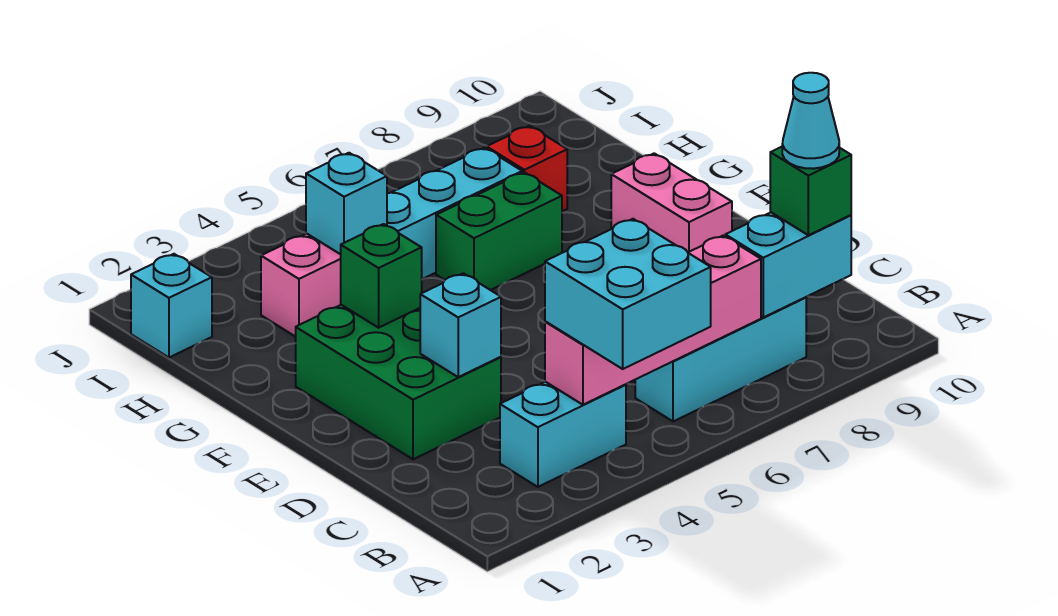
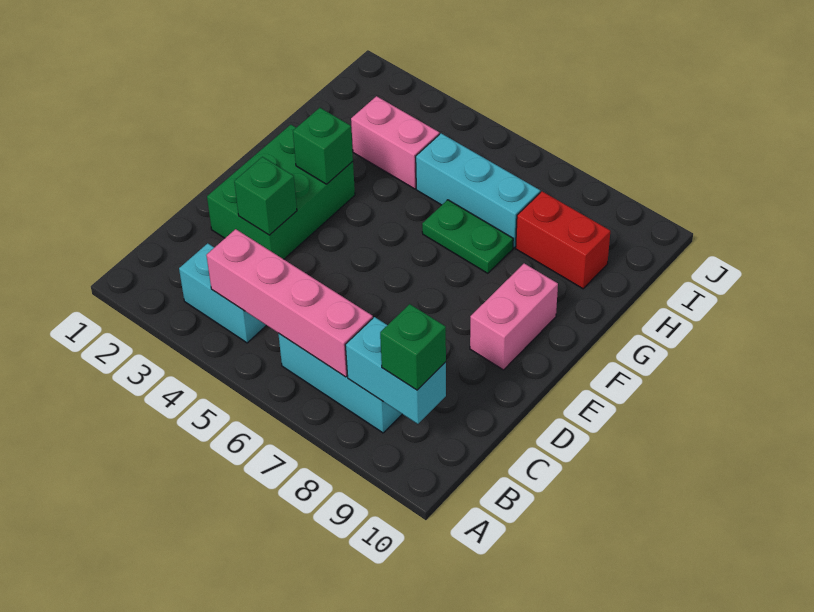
cyan brick A4:B5 level 3 -> none
cyan cone B9 level 4 -> none
cyan brick D3 level 2 -> green brick D3 level 2
green brick G6:G7 level 1 -> green plate G6:G7 level 1
cyan brick H4 level 2 -> none
red brick H8 level 1 -> red brick H8:H9 level 1
cyan brick I1 level 1 -> none

